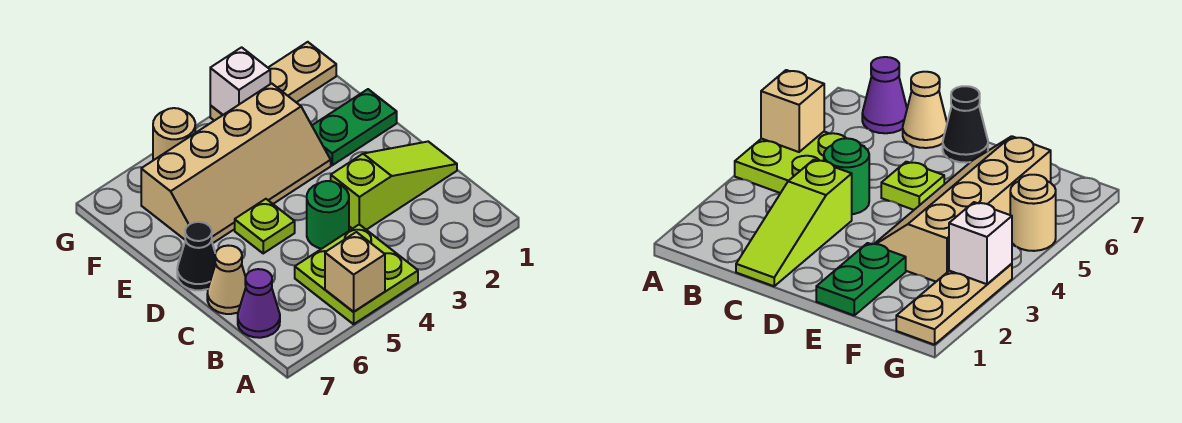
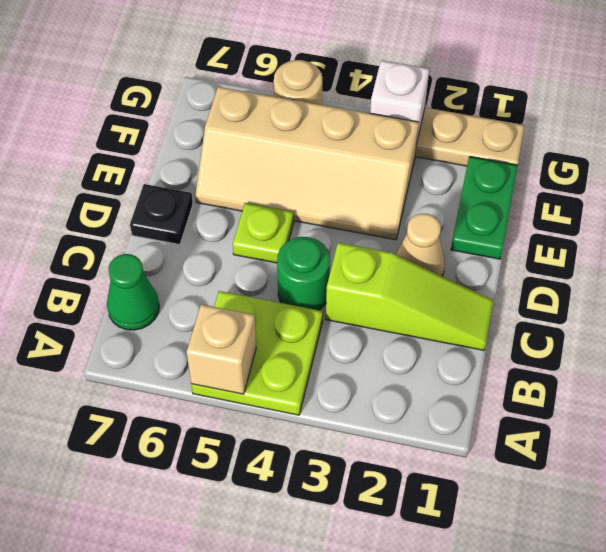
purple cone B7 level 1 -> green cone B7 level 1
tan cone C7 level 1 -> tan cone D2 level 1
black cone D7 level 1 -> black plate D7 level 1
green plate E1:E2 level 1 -> green plate E1:F1 level 1

